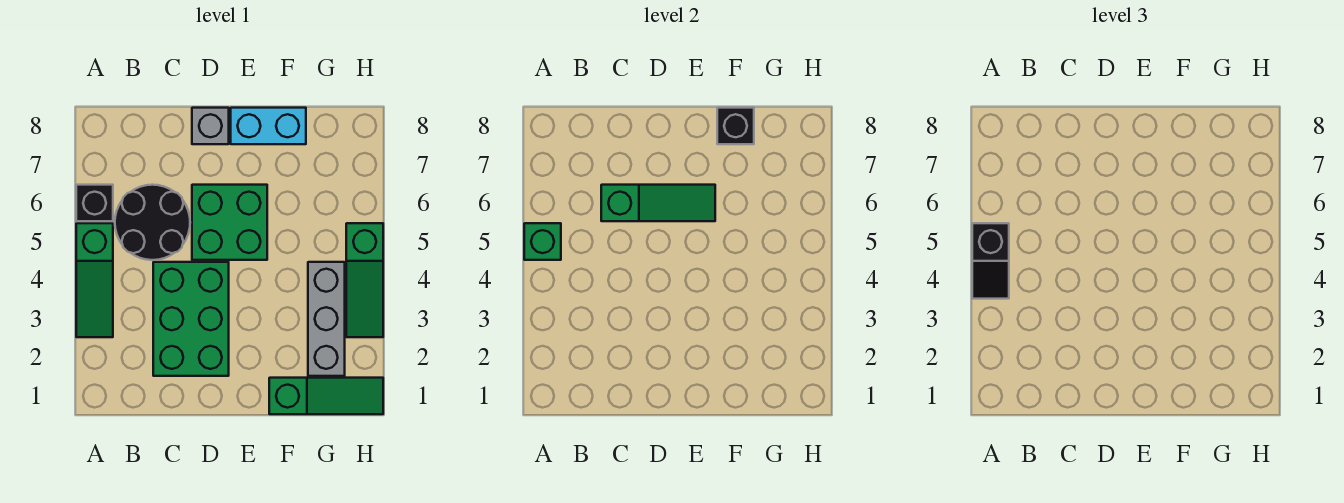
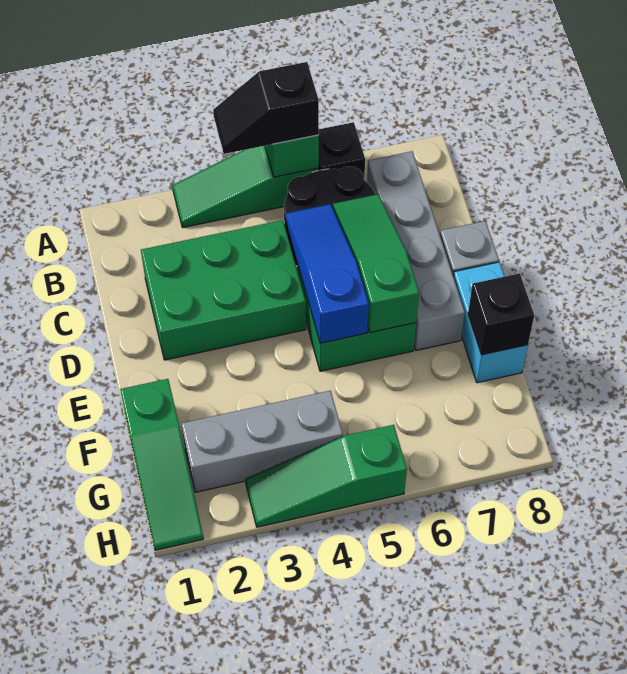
none -> grey brick B7:E7 level 1
none -> blue slope C5:E5 level 2 top E
green slope C6:E6 level 2 top C -> green slope C6:E6 level 2 top E

